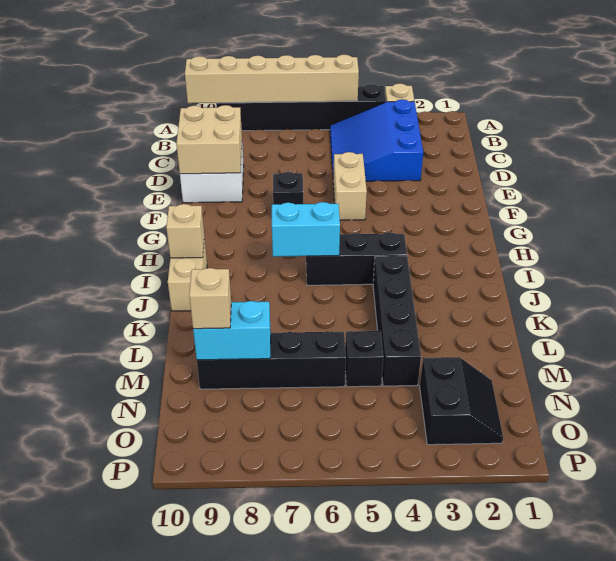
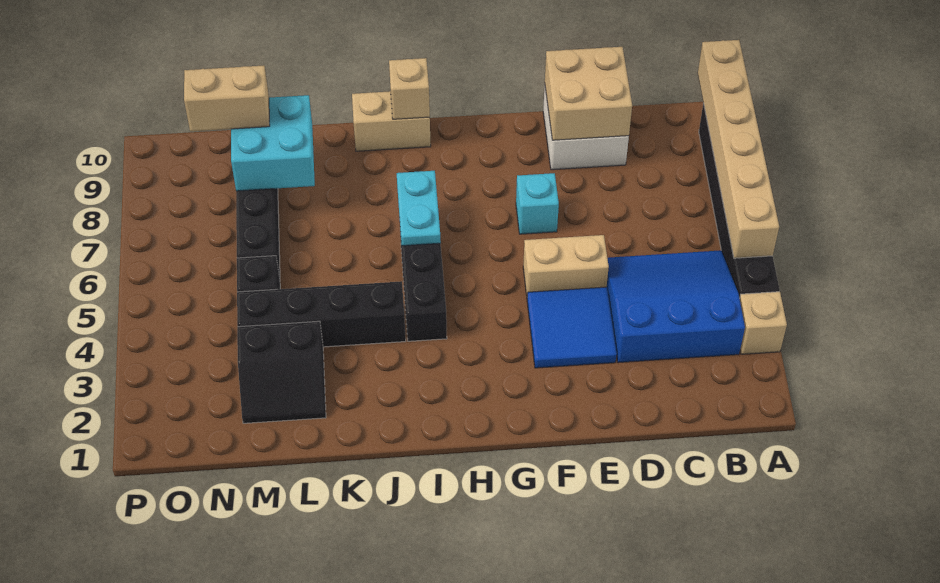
none -> blue tile E3:F4 level 1
black brick F7 level 1 -> cyan brick F7 level 1
cyan brick I6:I7 level 2 -> cyan plate I6:I7 level 2
cyan brick M8:M9 level 2 -> cyan brick L8:M9 level 2
tan brick M9 level 3 -> tan brick M9:N9 level 3
black slope N2:O3 level 1 top 3 -> black slope L2:M3 level 1 top 3

